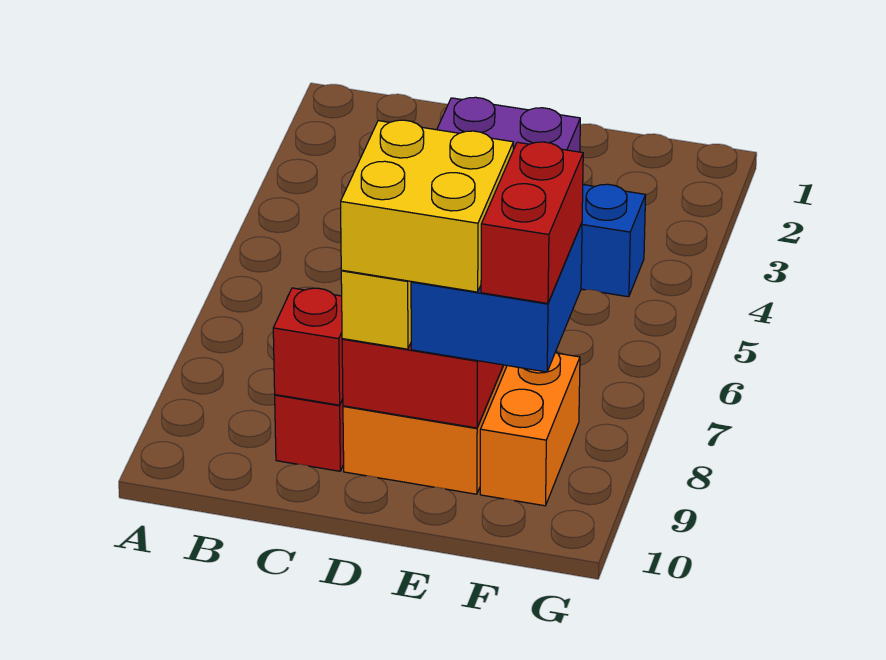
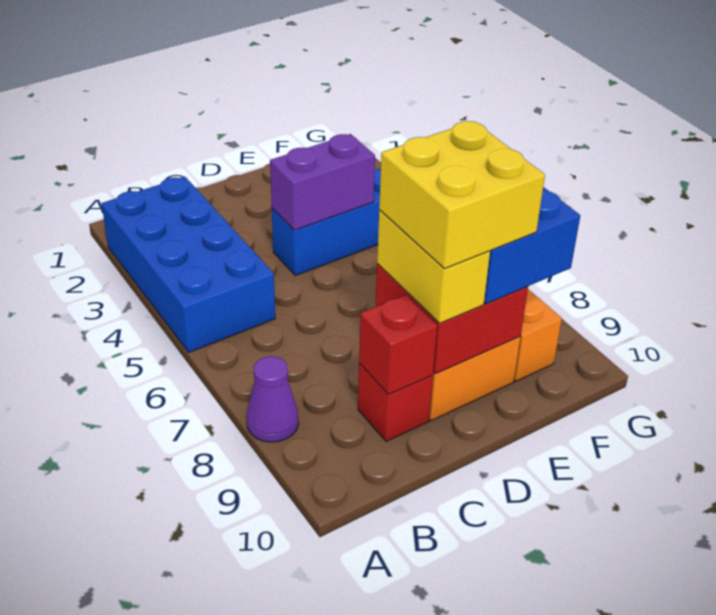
none -> blue brick A2:B5 level 1
none -> purple cone A8 level 1
red brick F8:F9 level 4 -> none

